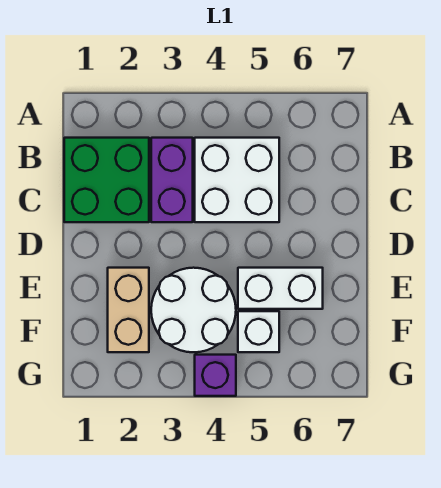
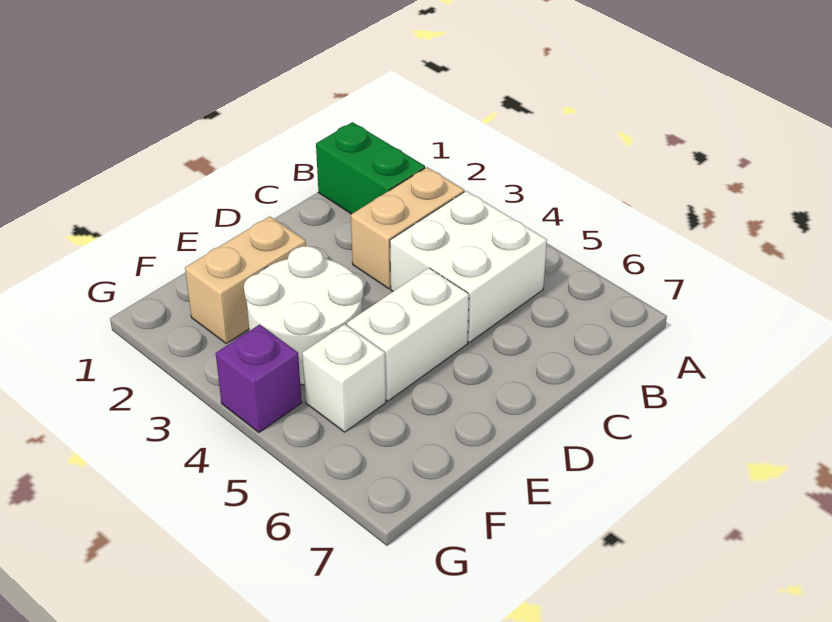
green brick B1:C2 level 1 -> green brick B1:B2 level 1
purple brick B3:C3 level 1 -> tan brick B3:C3 level 1
white brick E5:E6 level 1 -> white brick D5:E5 level 1

